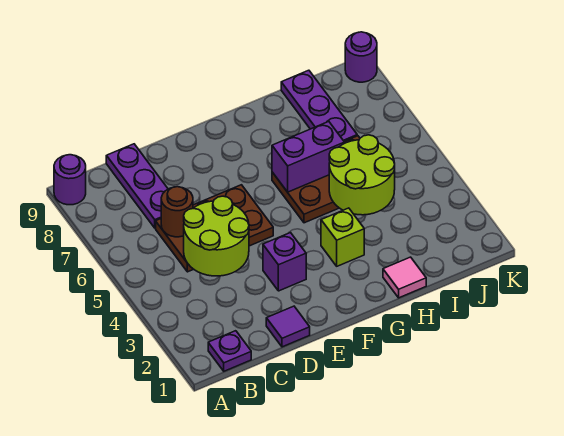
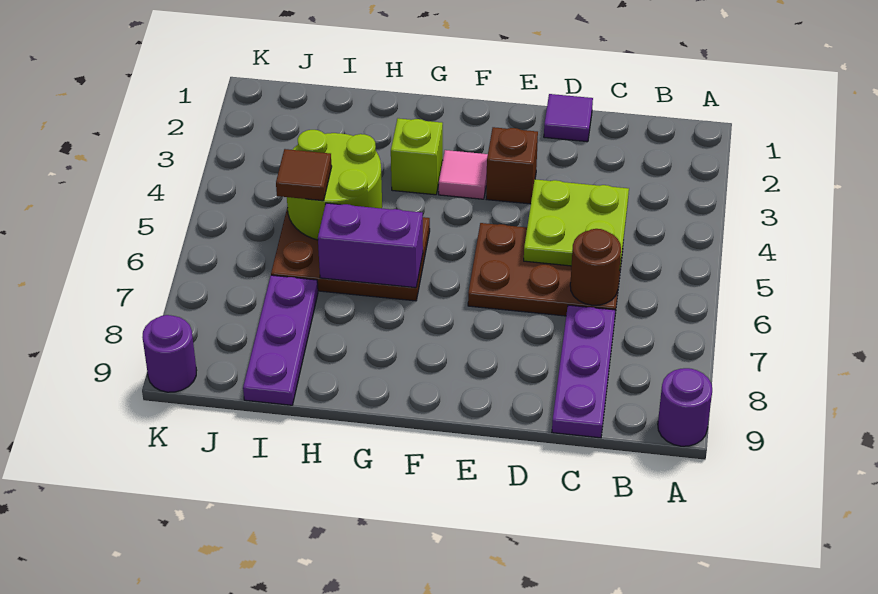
purple plate B1 level 1 -> none
lime round brick C4:D5 level 2 -> lime plate C4:D5 level 2
purple brick E3 level 1 -> brown brick E3 level 1
pink tile H1 level 1 -> pink tile F3 level 1
none -> brown tile I5 level 3

